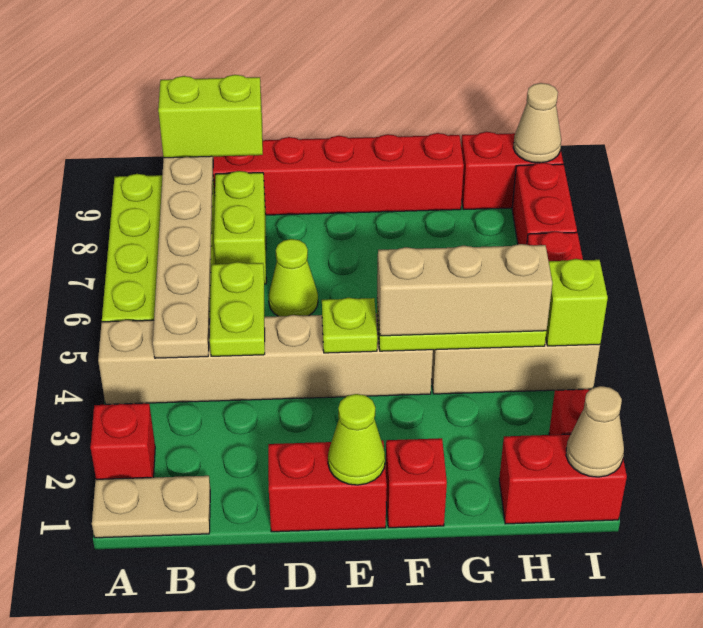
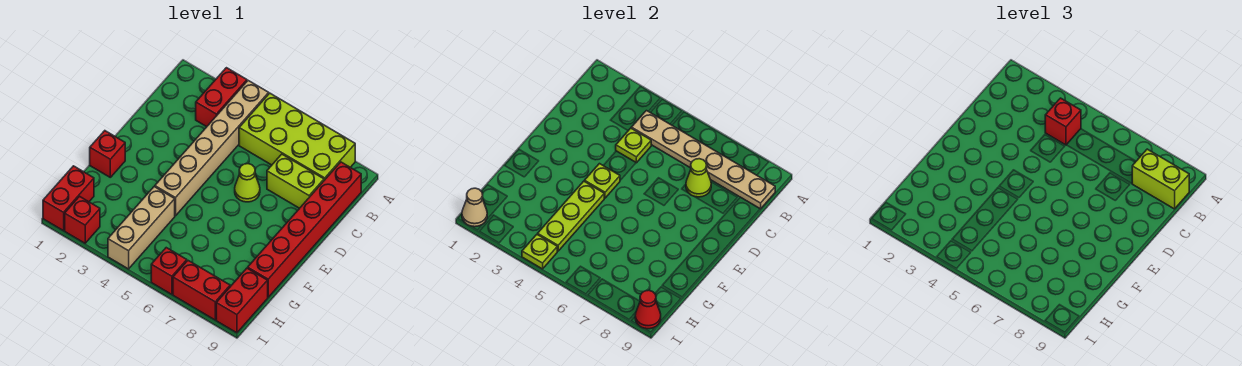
tan plate A1:B1 level 1 -> none
red brick A2 level 1 -> red brick B4 level 3
lime brick B9:C9 level 3 -> lime brick B8:B9 level 3
lime plate C4:C5 level 2 -> lime plate C4 level 2
red brick D1:E1 level 1 -> red brick A3:B3 level 1
lime cone E1 level 2 -> lime cone C7 level 2
tan brick F4:H4 level 3 -> none
lime brick I4 level 2 -> lime plate I4 level 2
tan cone I9 level 2 -> red cone I9 level 2

